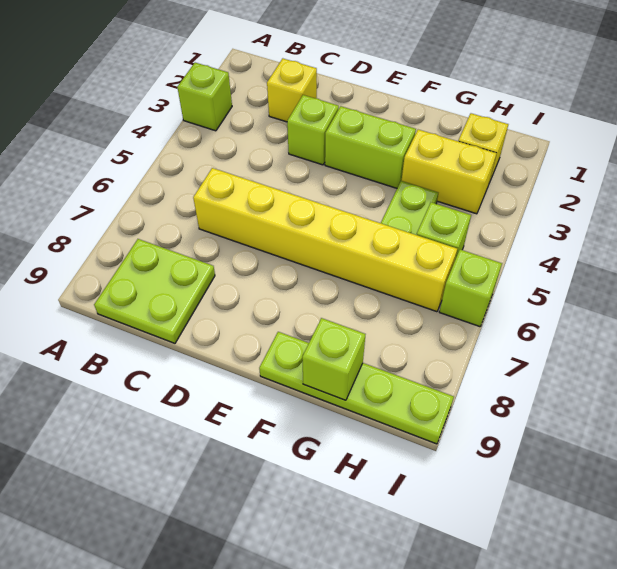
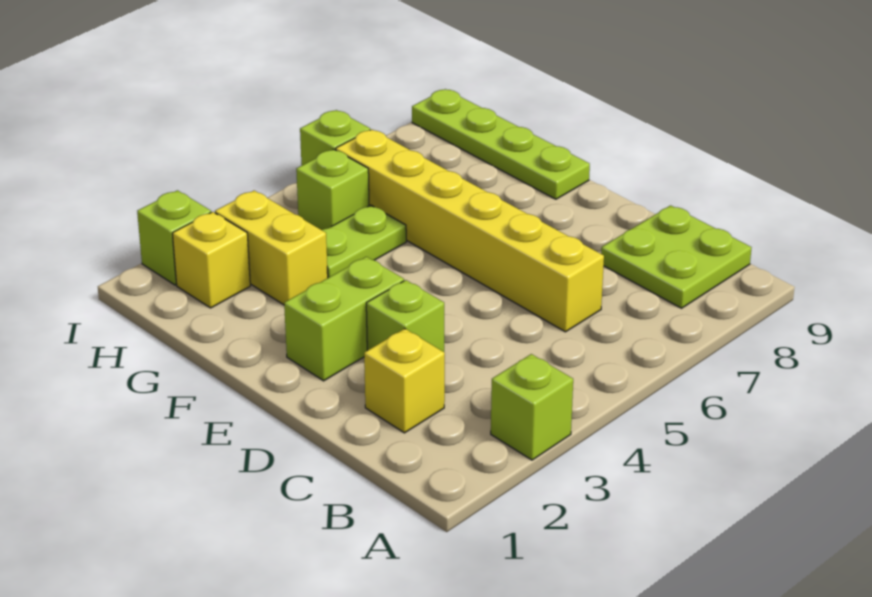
lime brick E3:F3 level 1 -> lime brick E2:E3 level 1
lime brick G9 level 2 -> lime brick I2 level 1

